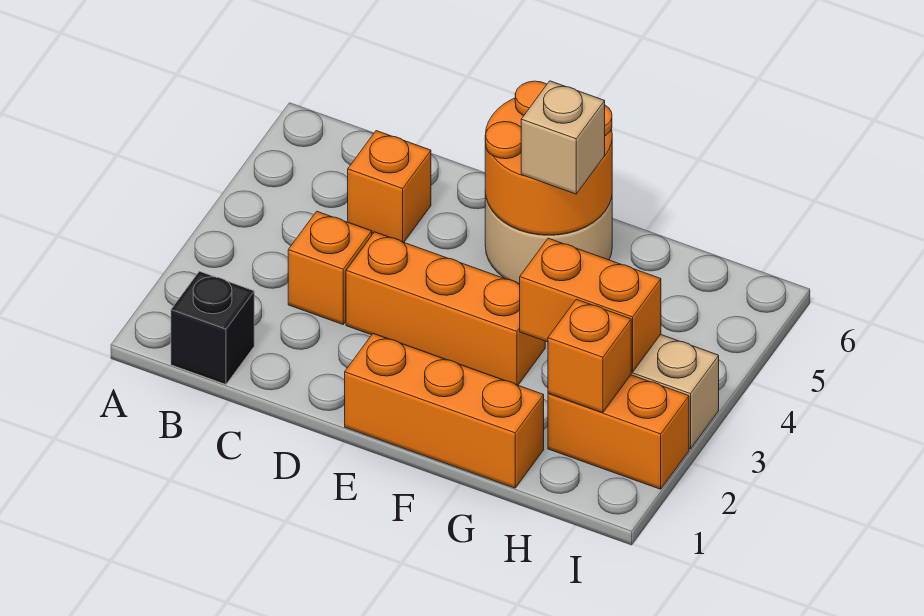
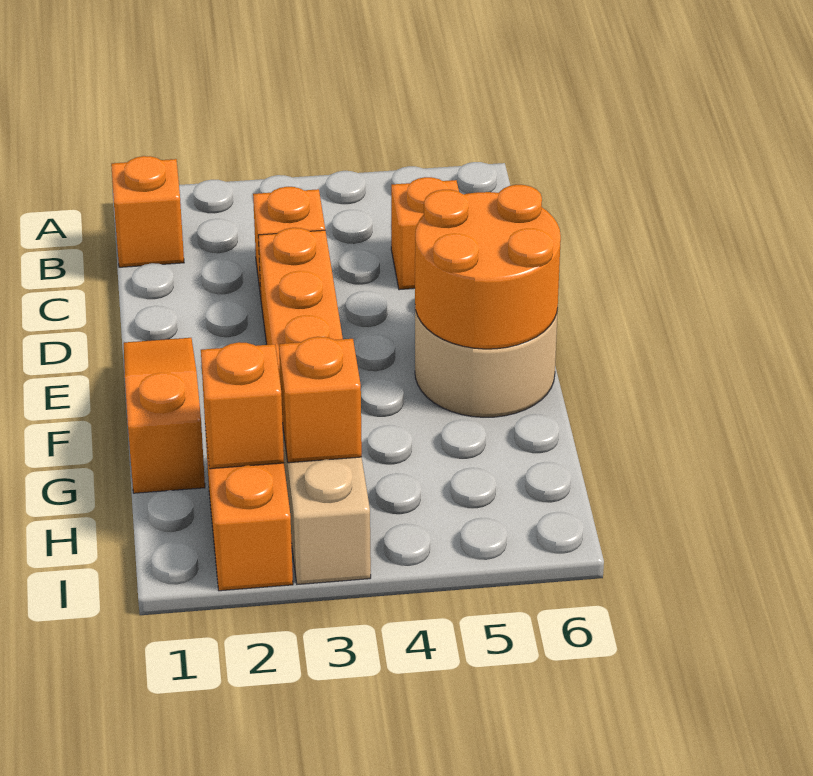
black brick B1 level 1 -> orange brick B1 level 1
orange brick E1:G1 level 1 -> orange slope E1:G1 level 1 top G
tan brick F5 level 3 -> none
orange brick G3:H3 level 2 -> orange brick H3 level 2

